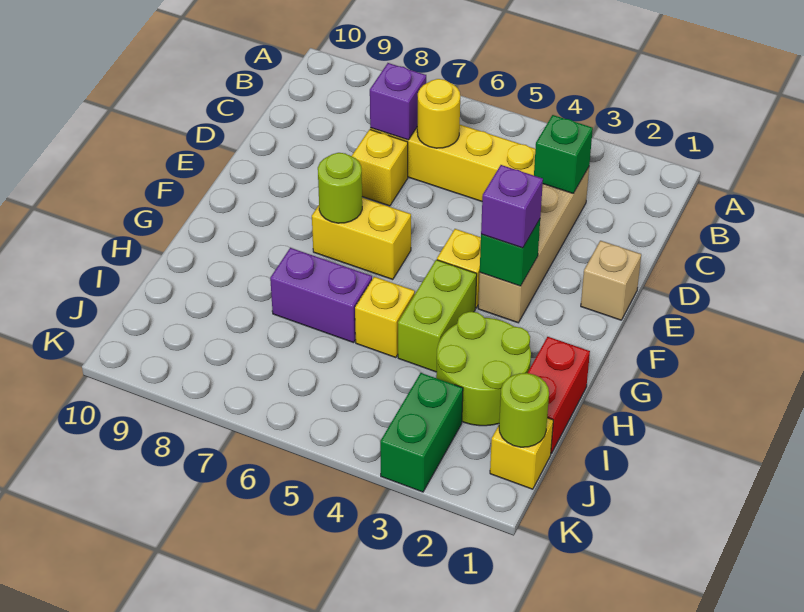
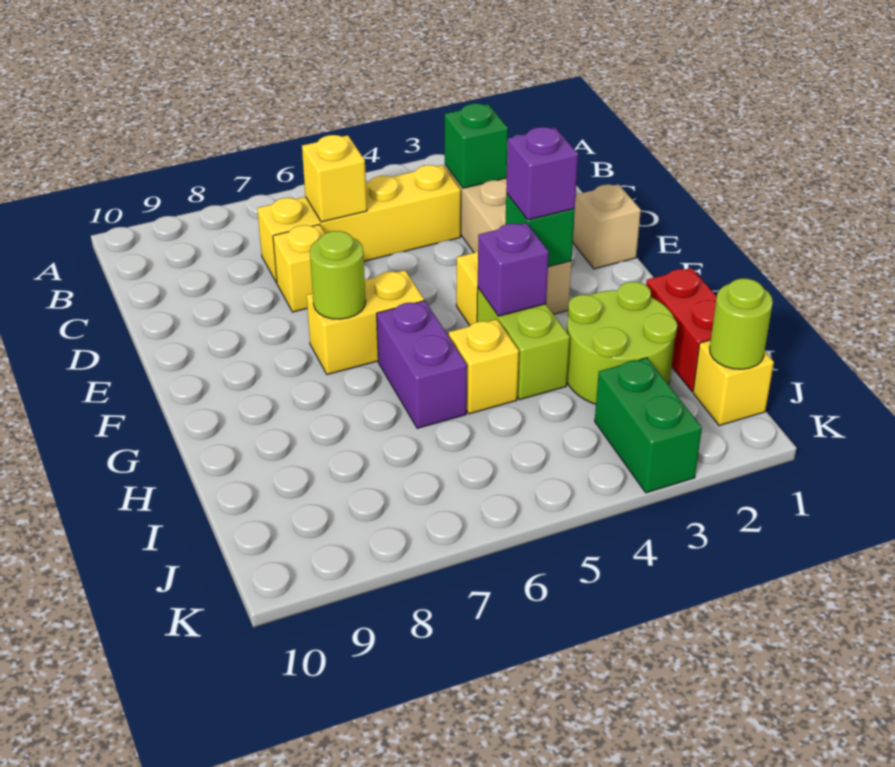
yellow round brick C6 level 2 -> yellow brick C6 level 2
purple brick C7 level 2 -> purple brick G4 level 2
purple brick H6:H7 level 1 -> purple brick G6:H6 level 1

